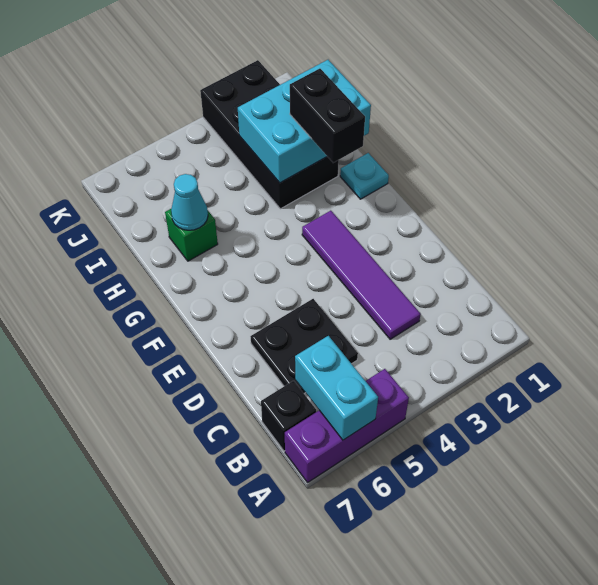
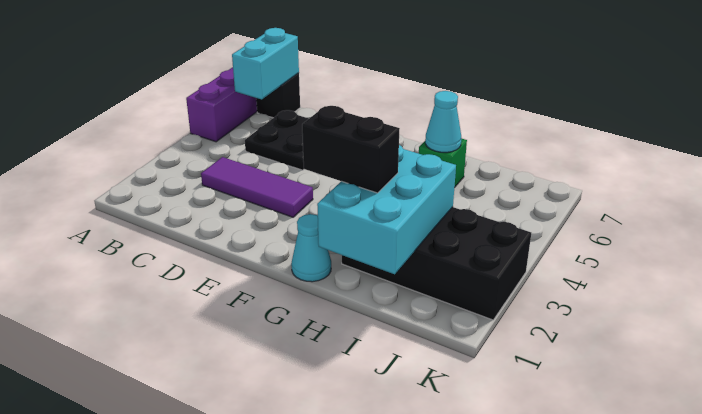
cyan brick A6:B6 level 2 -> cyan brick B6:B7 level 2
purple tile C3:F3 level 1 -> purple tile C3:E3 level 1
cyan plate G1 level 1 -> cyan cone G1 level 1

